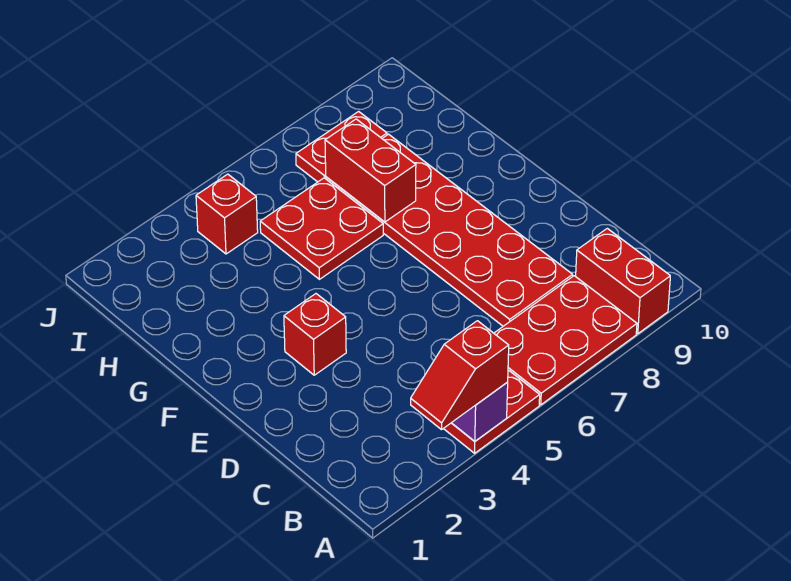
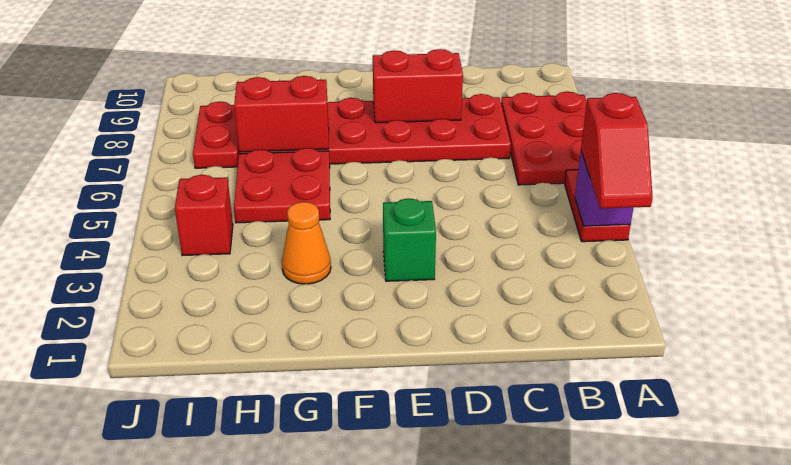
red brick A9:B9 level 1 -> red brick D8:E8 level 2
red brick E3 level 1 -> green brick E3 level 1
none -> orange cone G3 level 1

